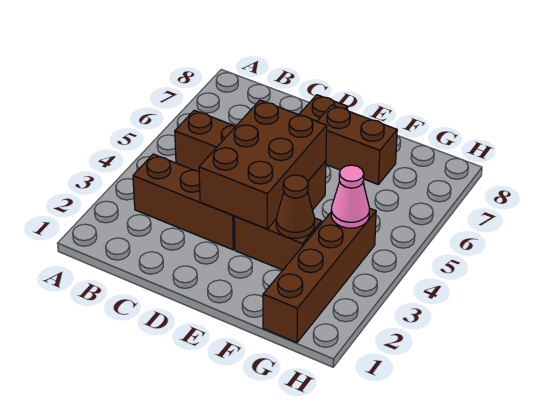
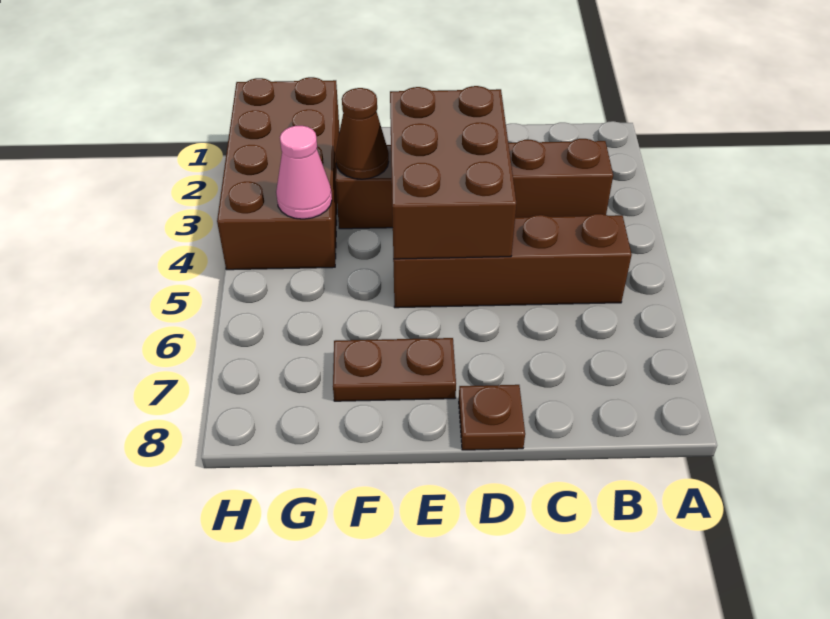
brown brick E7:F7 level 1 -> brown plate E7:F7 level 1
brown brick G1:G4 level 1 -> brown brick G1:H4 level 1

